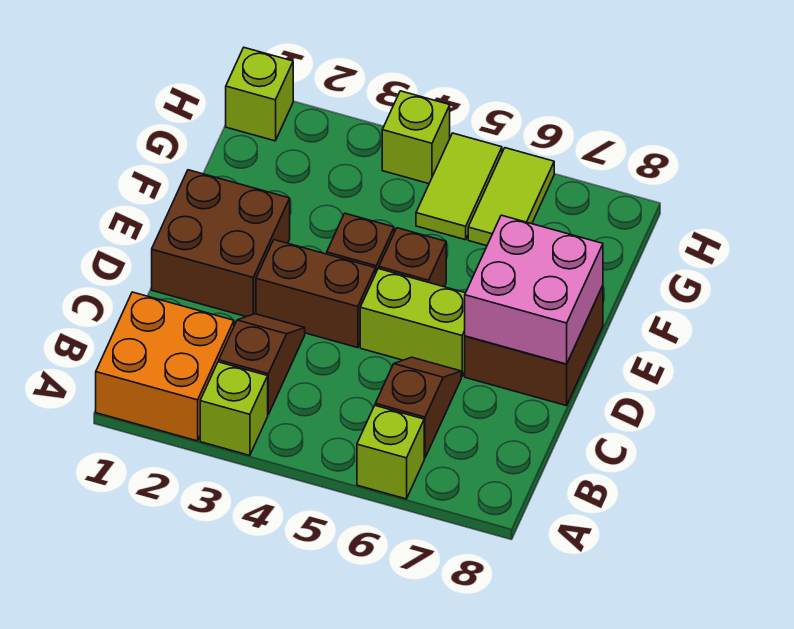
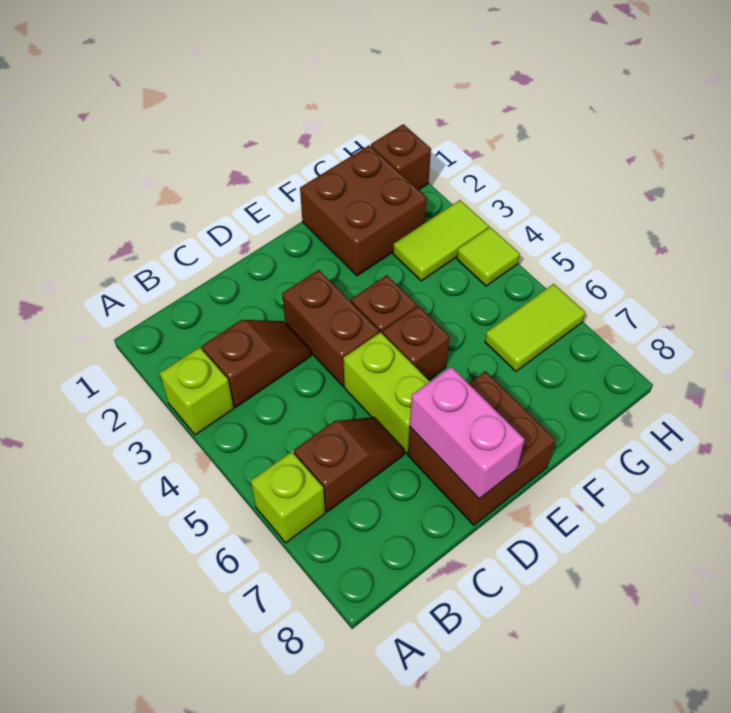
orange brick A1:B2 level 1 -> none
brown brick D1:E2 level 1 -> brown brick F1:G2 level 1
pink brick D7:E8 level 2 -> pink brick D7:D8 level 2
lime tile G5:H5 level 1 -> lime tile G3:H3 level 1
lime brick H1 level 1 -> brown brick H1 level 1
lime brick H4 level 1 -> lime tile H4 level 1

